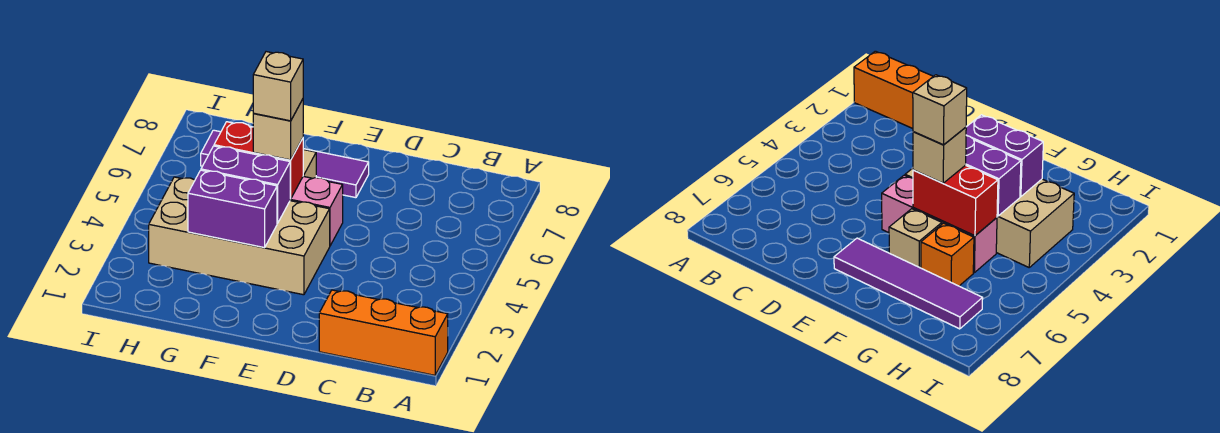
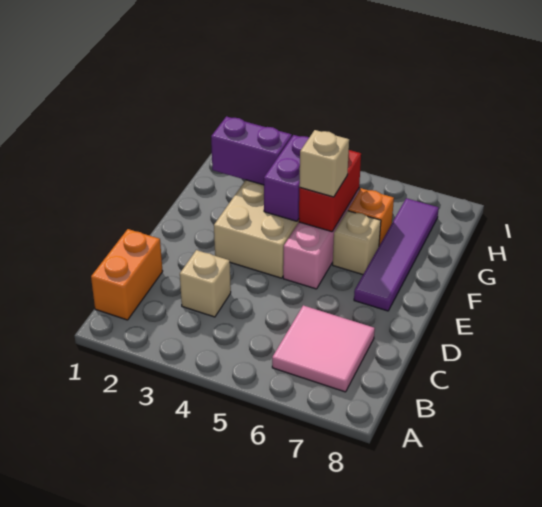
orange brick A1:C1 level 1 -> orange brick B1:C1 level 1
none -> pink tile B6:C7 level 1
purple brick F3:G3 level 2 -> purple brick G2:G3 level 2
tan brick F5 level 4 -> tan brick C3 level 1

